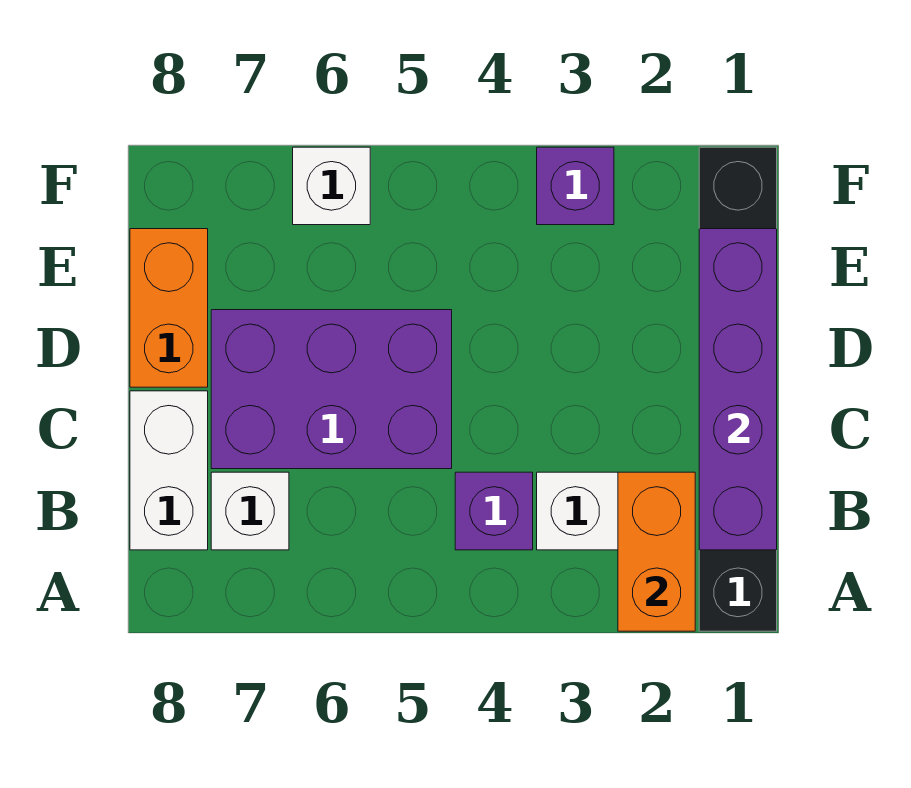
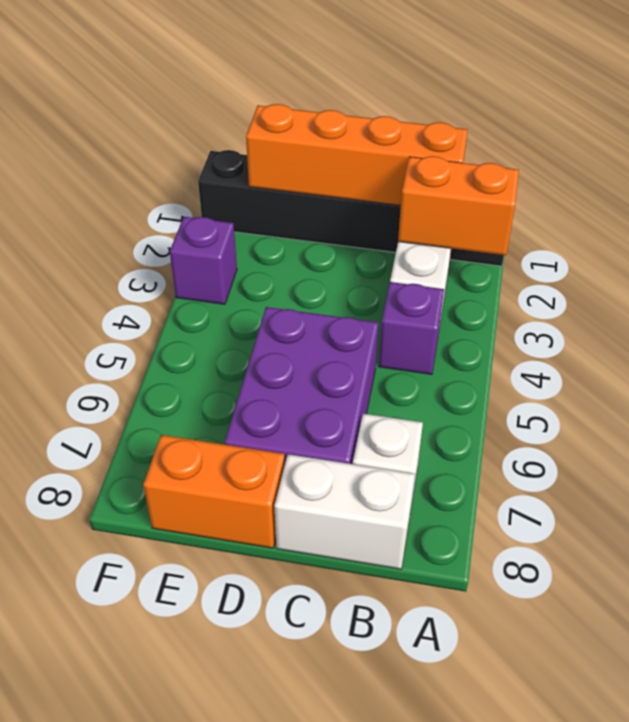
purple brick B1:E1 level 2 -> orange brick B1:E1 level 2
white brick F6 level 1 -> none

